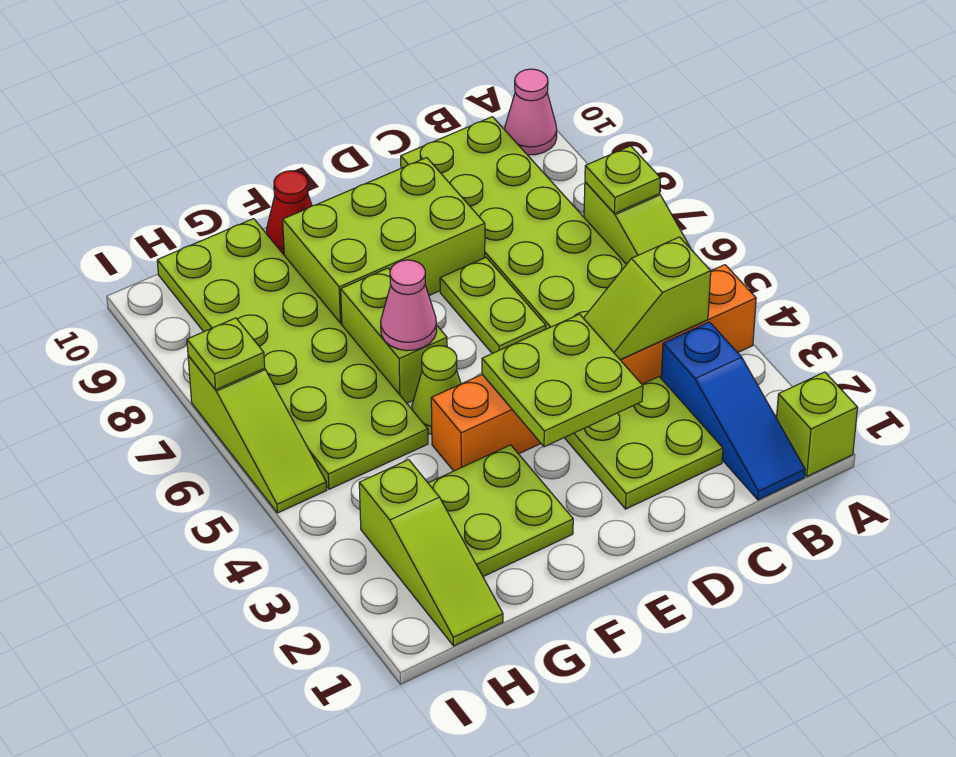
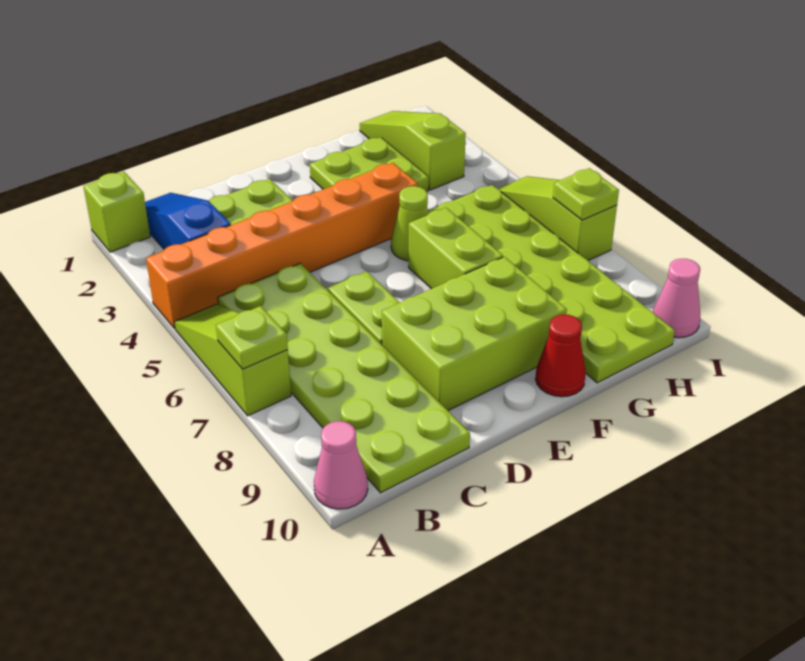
lime slope B4:C4 level 2 top B -> none
lime plate D3:E4 level 2 -> none
pink cone F6 level 2 -> pink cone I10 level 1

